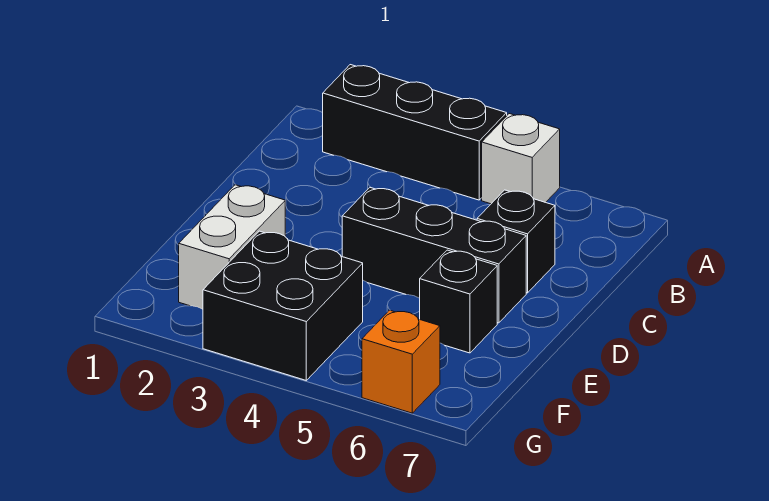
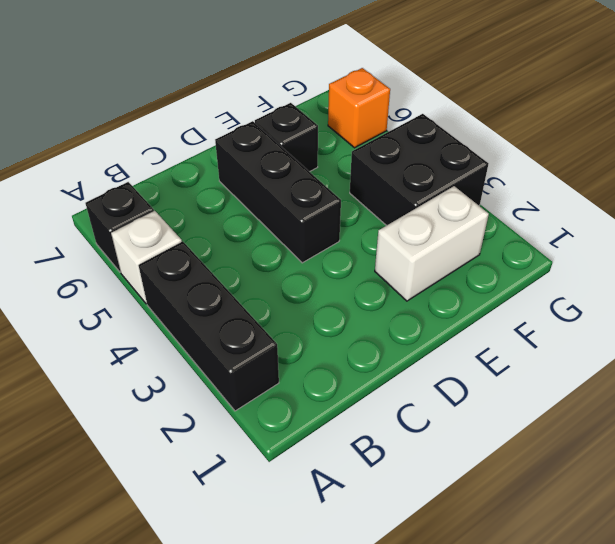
black brick C6 level 1 -> black brick A6 level 1

